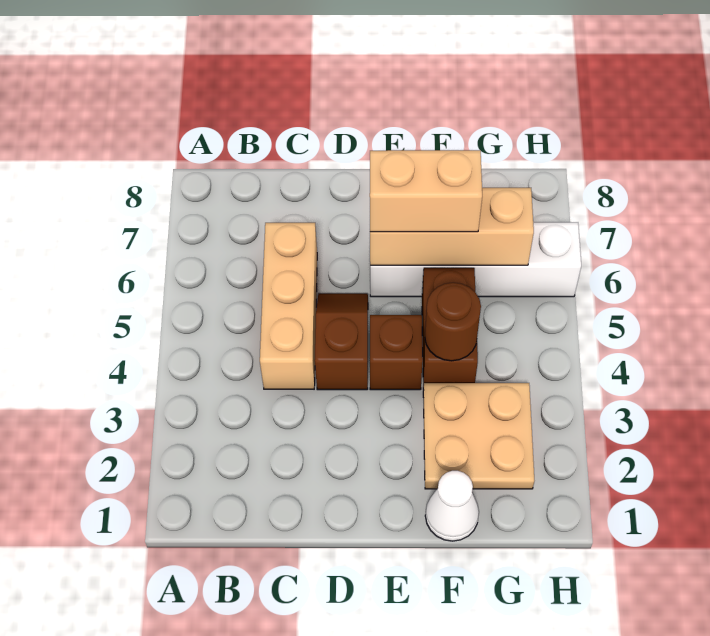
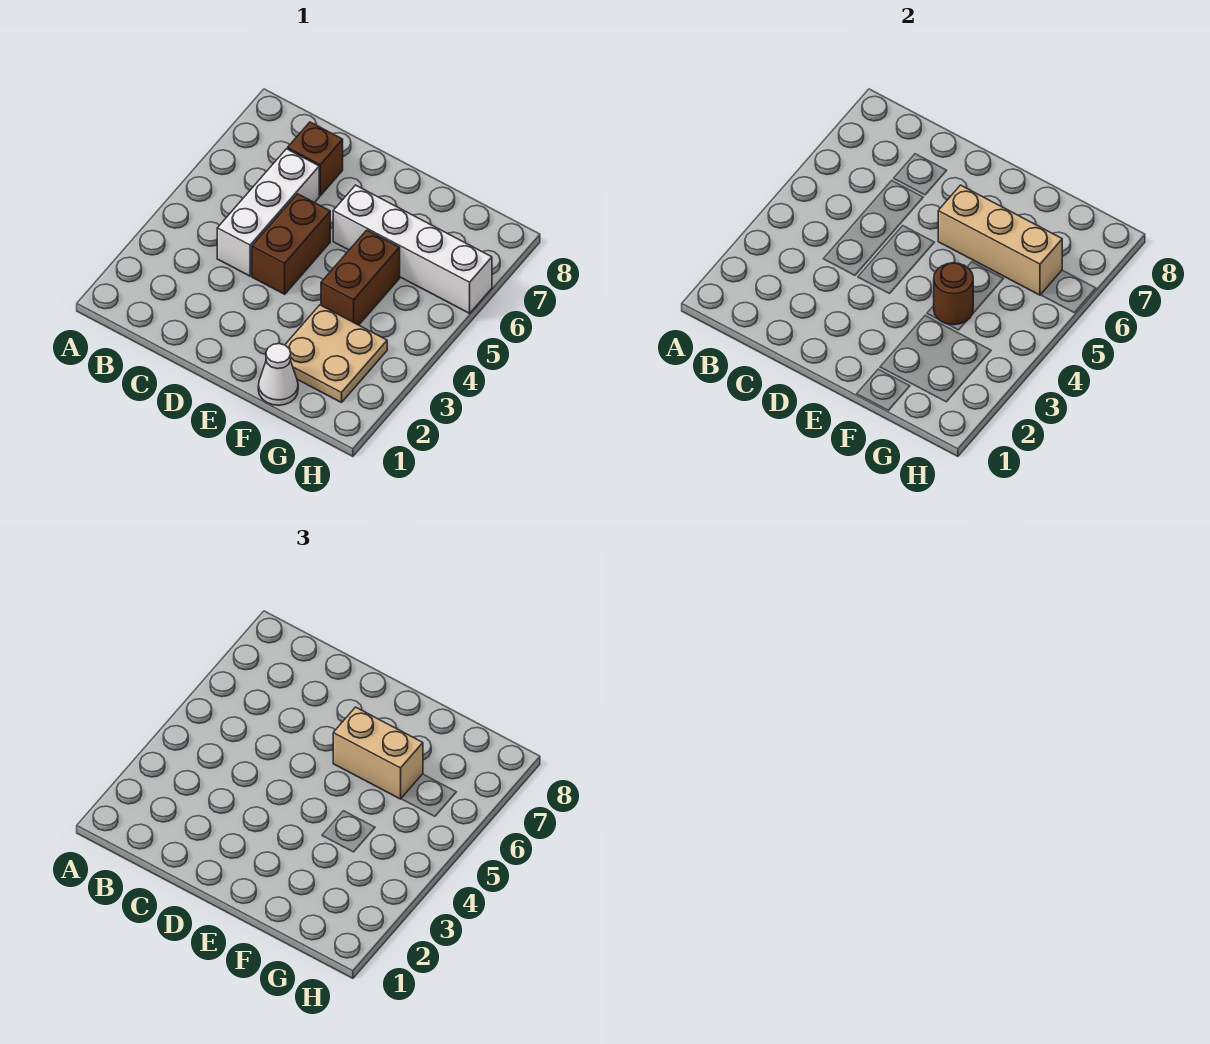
tan brick C4:C6 level 1 -> white brick C4:C6 level 1
brown slope D4:D5 level 1 top 4 -> brown brick D4:D5 level 1
brown brick E4 level 1 -> brown brick C7 level 1

